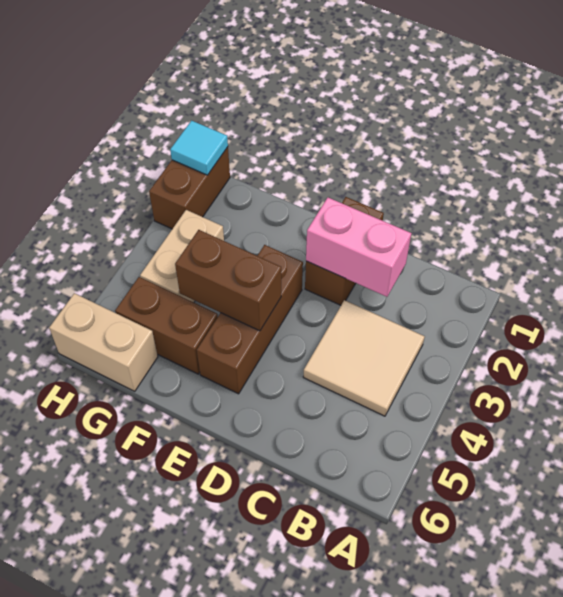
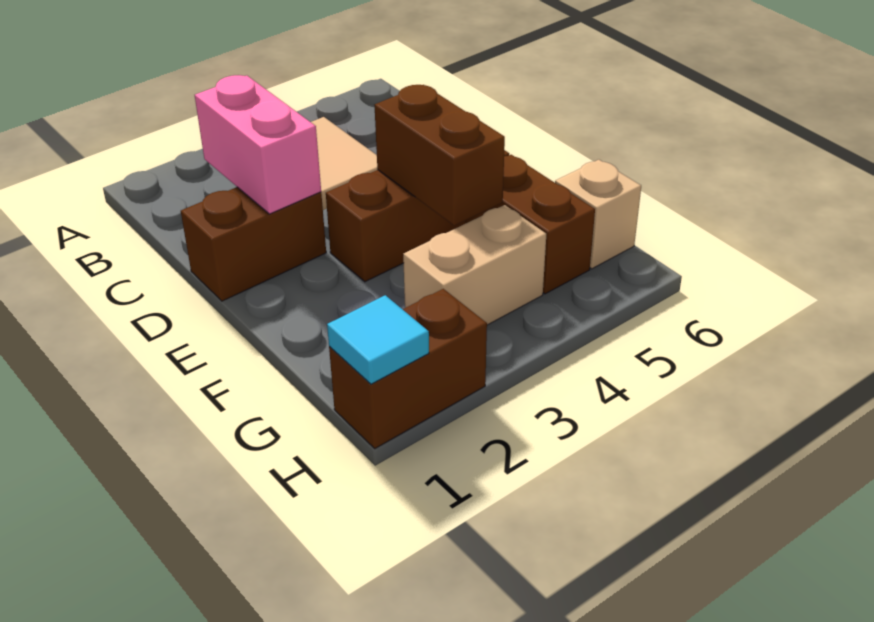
tan brick G6:H6 level 1 -> tan brick G6 level 1

